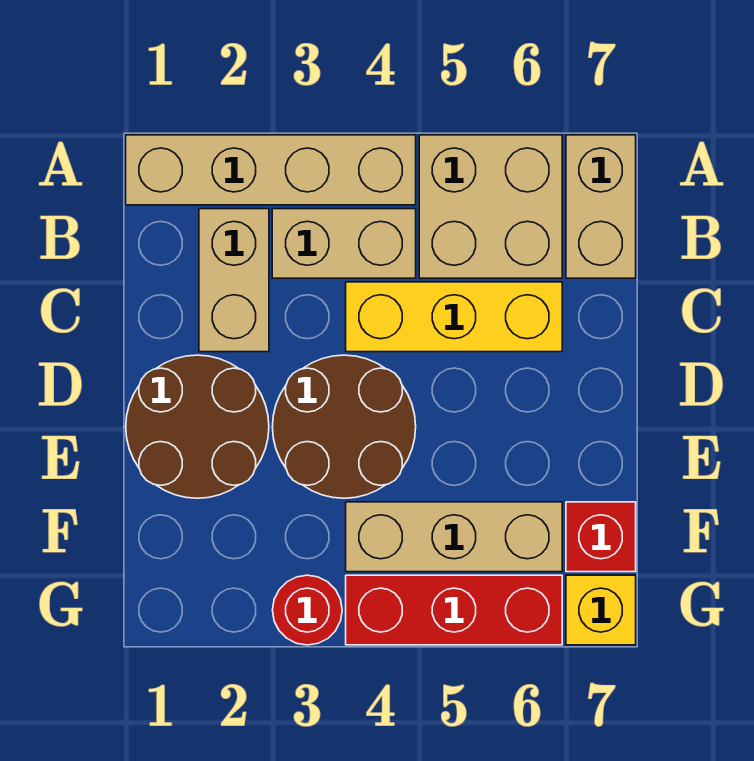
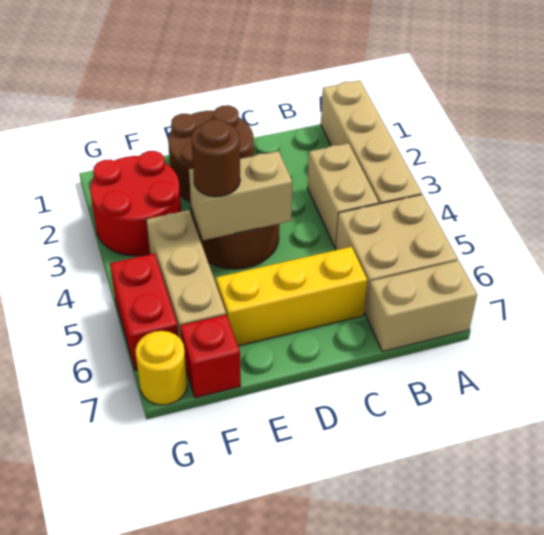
tan brick B2:C2 level 1 -> tan brick D4:E4 level 2
yellow brick C4:C6 level 1 -> yellow brick C6:E6 level 1
none -> brown round brick E4 level 3
red round brick G3 level 1 -> red round brick F2:G3 level 1
red brick G4:G6 level 1 -> red brick G5:G6 level 1
yellow brick G7 level 1 -> yellow round brick G7 level 1

